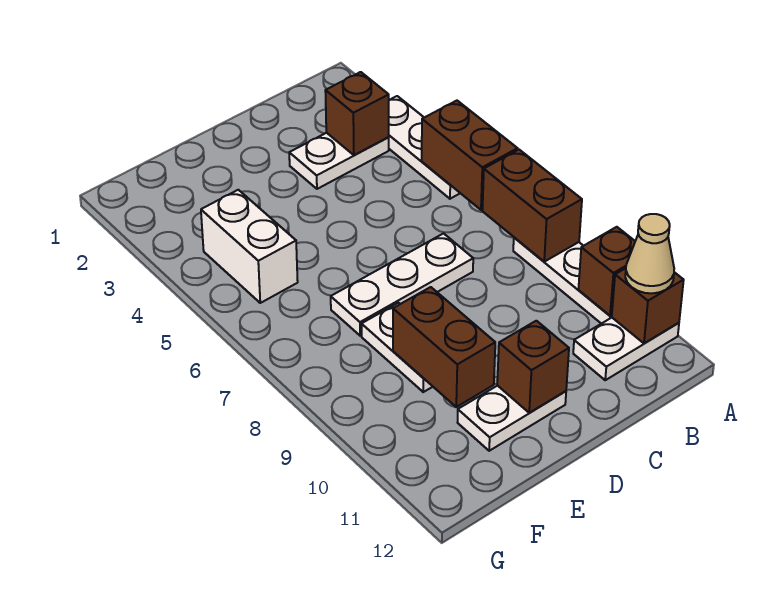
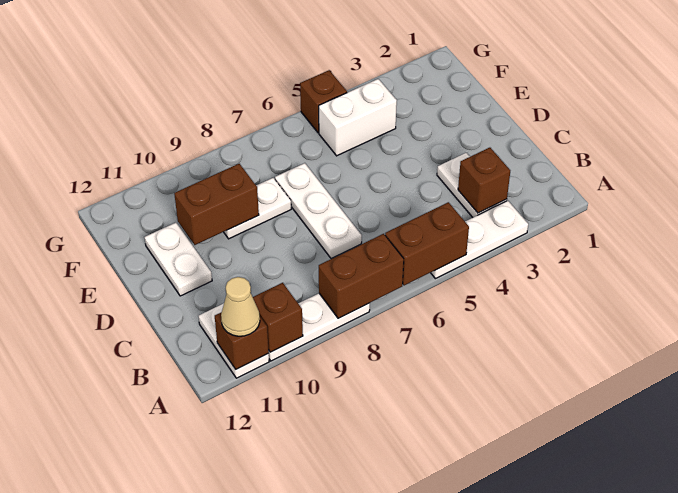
brown brick D11 level 2 -> brown brick G5 level 1

